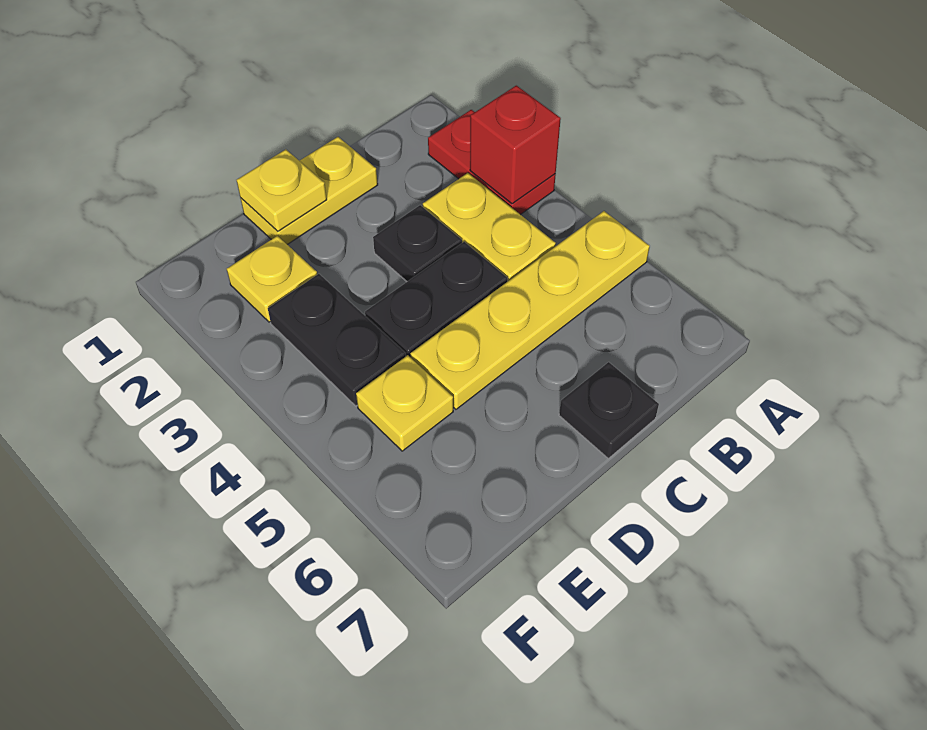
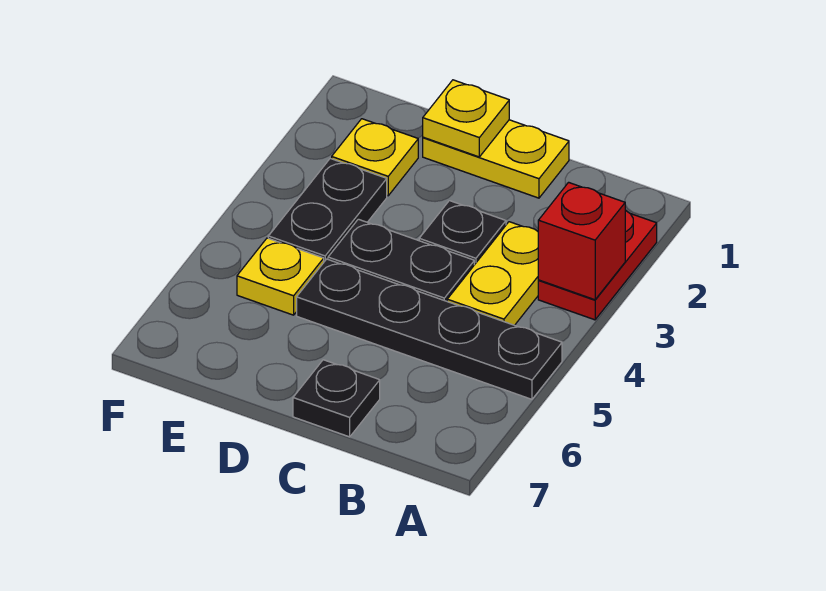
yellow plate A5:D5 level 1 -> black plate A5:D5 level 1

